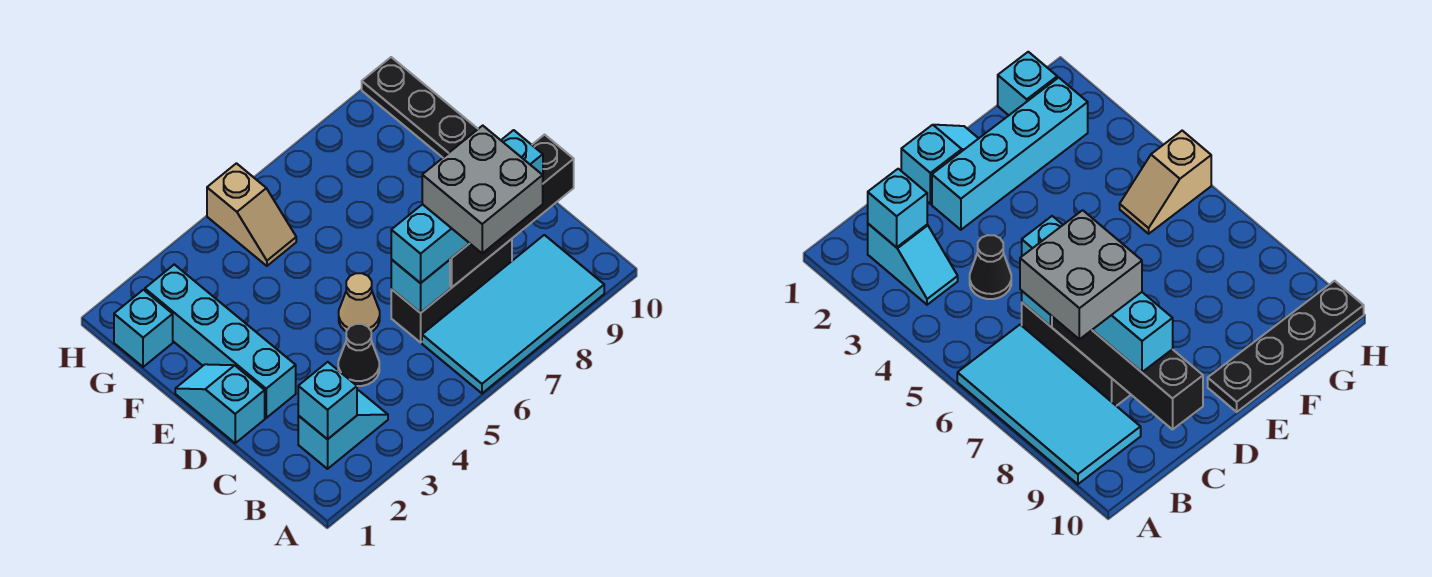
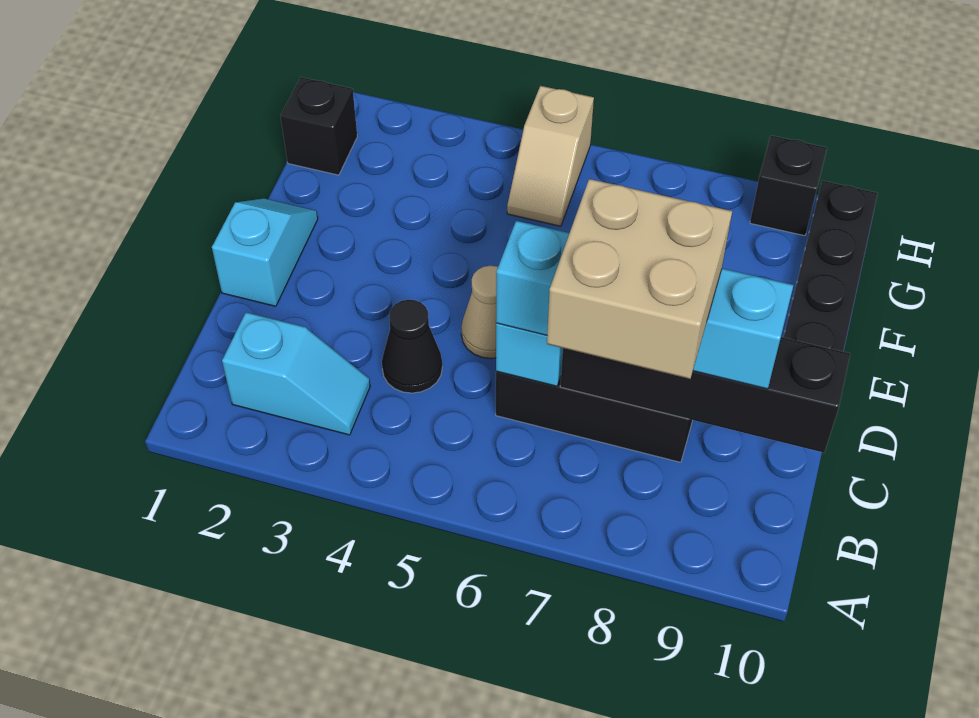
cyan tile A6:B9 level 1 -> none
cyan brick B2 level 2 -> none
grey brick B7:C8 level 4 -> tan brick B7:C8 level 4
cyan brick D2:G2 level 1 -> none
cyan brick G1 level 1 -> black brick G1 level 1
none -> black brick H9 level 1

